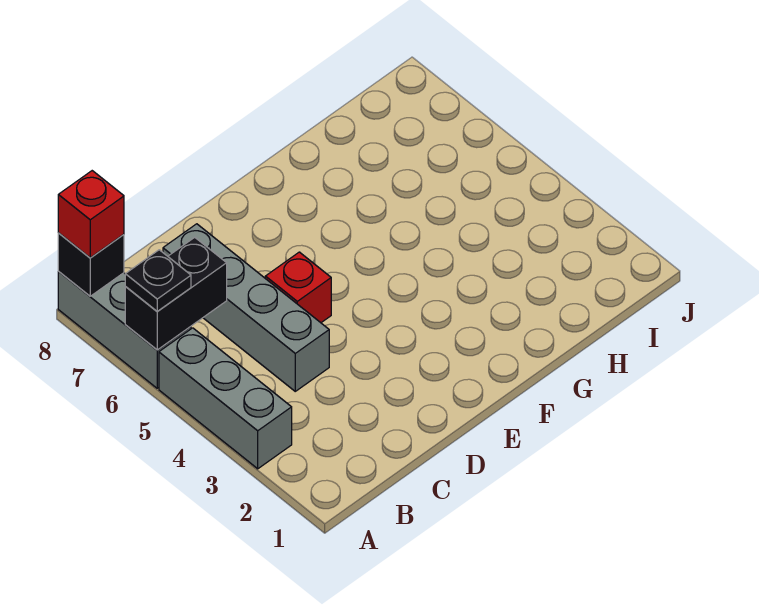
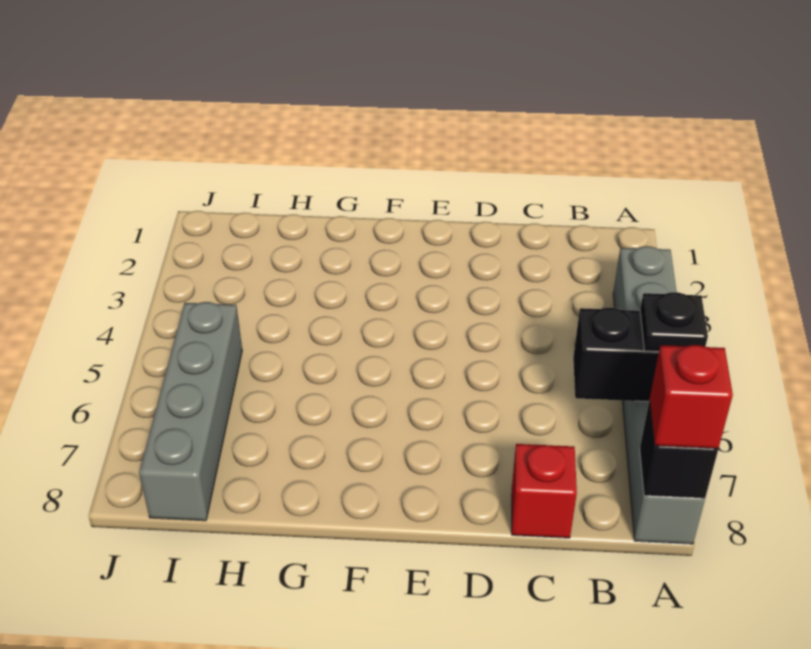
grey brick C4:C7 level 1 -> grey brick I5:I8 level 1
red brick D5 level 1 -> red brick C8 level 1

